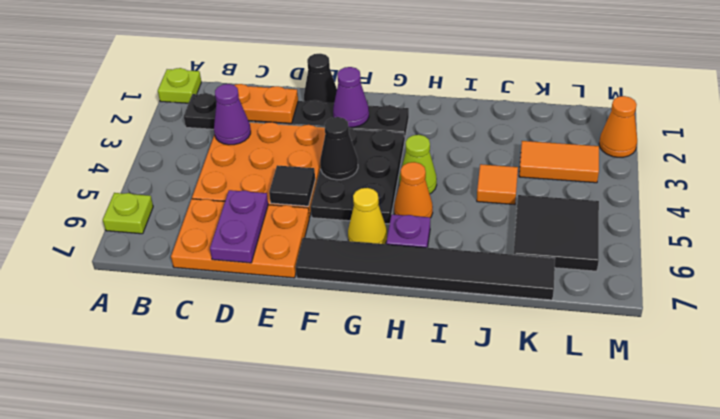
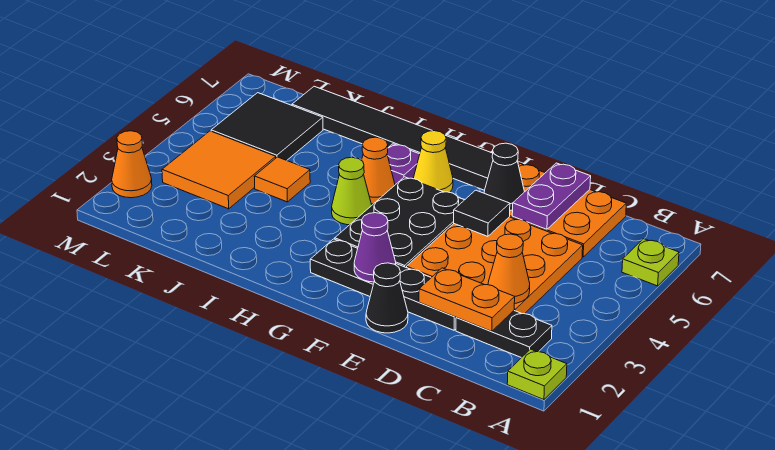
purple cone C3 level 2 -> orange cone C3 level 2
black cone F4 level 2 -> black cone E6 level 2
orange tile K3:L3 level 1 -> orange tile K3:L4 level 1

